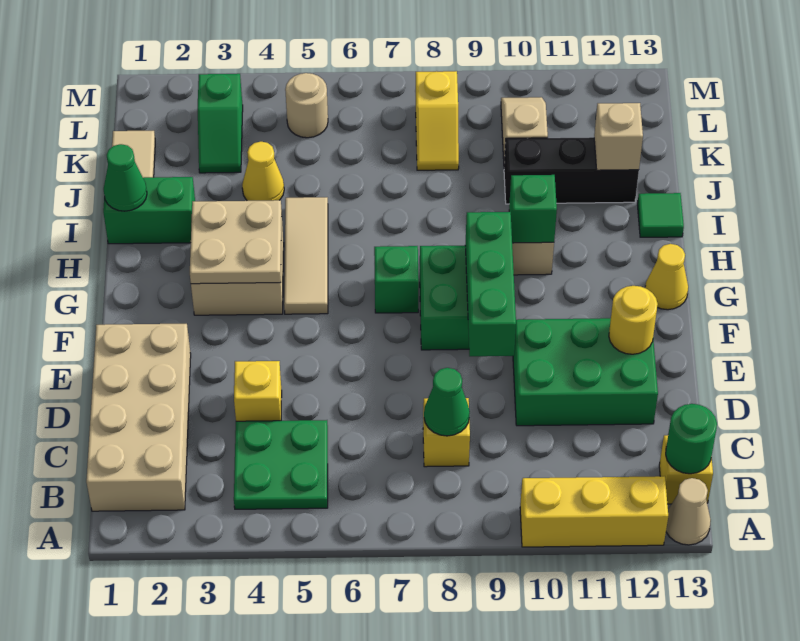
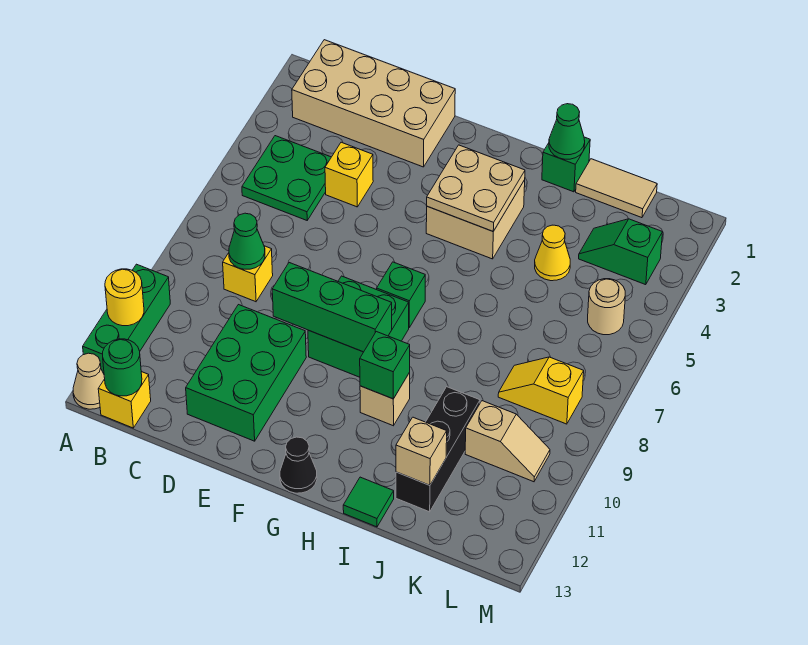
yellow brick A10:A12 level 1 -> green brick A10:A12 level 1
yellow round brick E12 level 2 -> yellow round brick A11 level 2
tan tile G5:I5 level 1 -> none
yellow cone G13 level 1 -> black cone G13 level 1
green brick I1:I2 level 1 -> green brick I1 level 1

